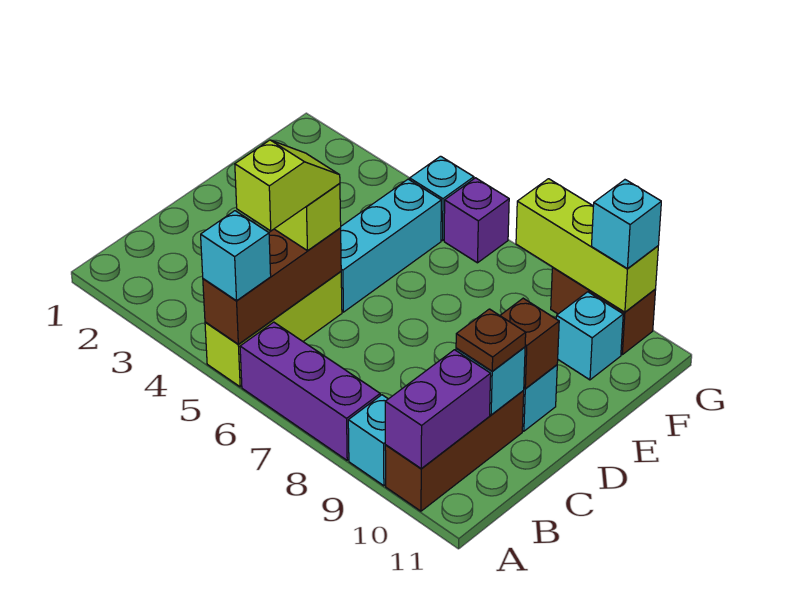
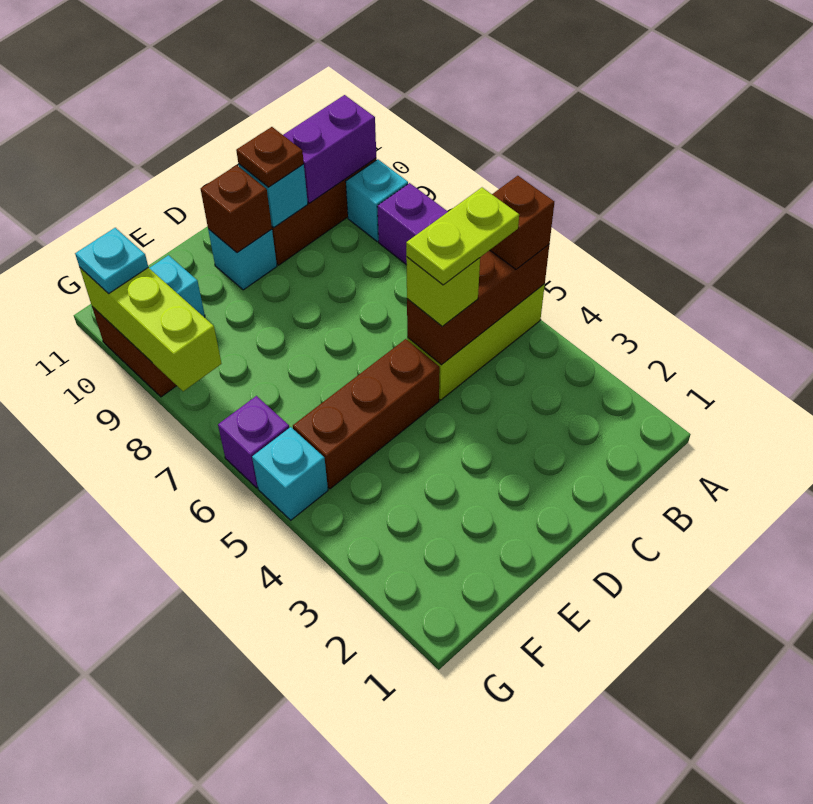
cyan brick A5 level 3 -> brown brick A5 level 3
lime slope B5:C5 level 4 top B -> lime plate B5:C5 level 4
cyan brick D5:F5 level 1 -> brown brick D5:F5 level 1
cyan brick G10 level 3 -> cyan plate G10 level 3

